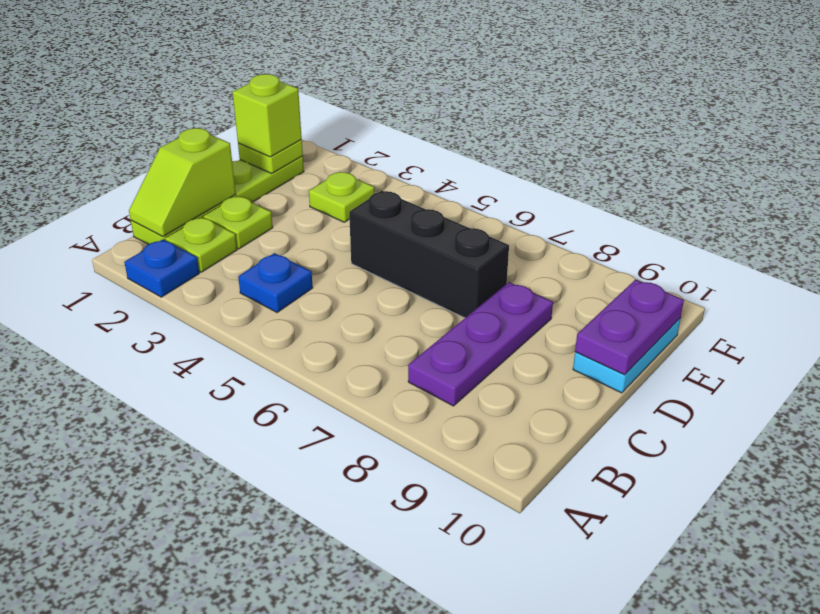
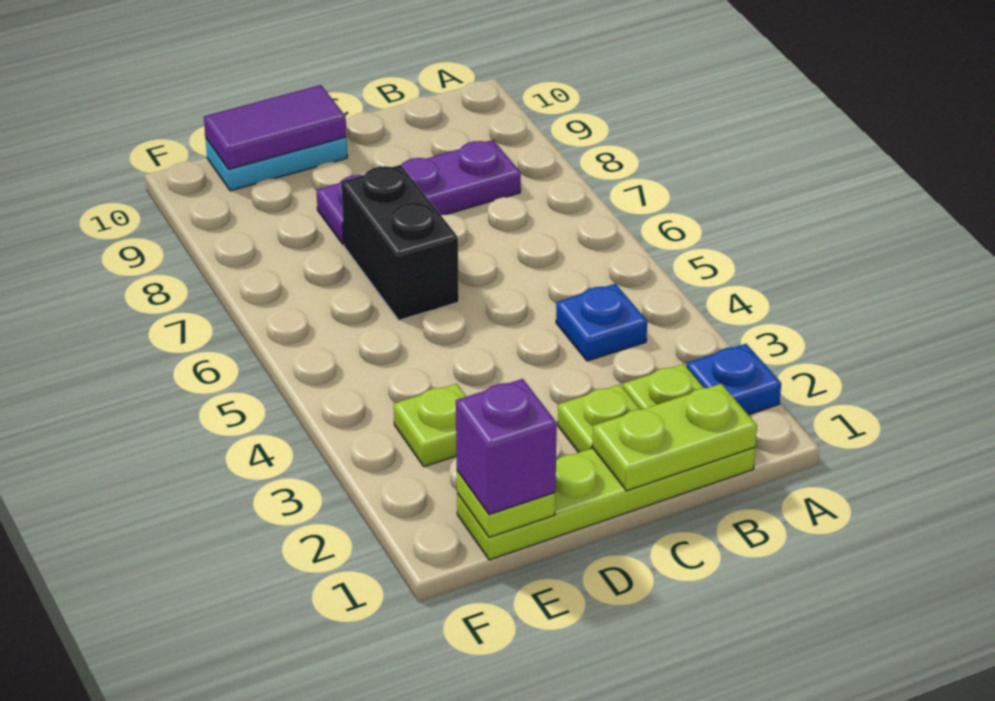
lime slope B1:C1 level 2 top C -> lime plate B1:C1 level 2
black brick D5:D7 level 1 -> black brick D6:D7 level 1
purple plate D10:E10 level 2 -> purple tile D10:E10 level 2
lime brick E1 level 3 -> purple brick E1 level 3

